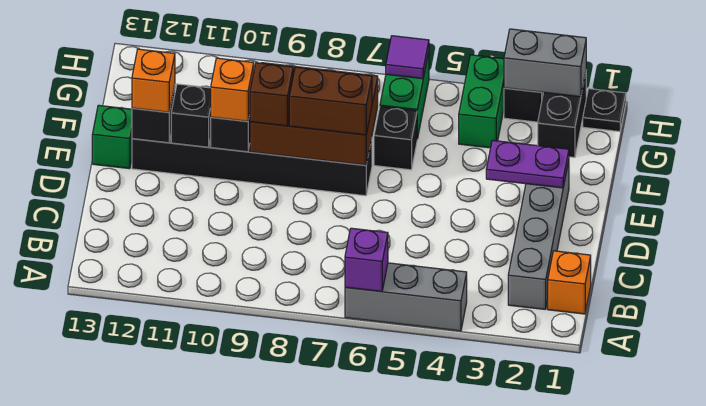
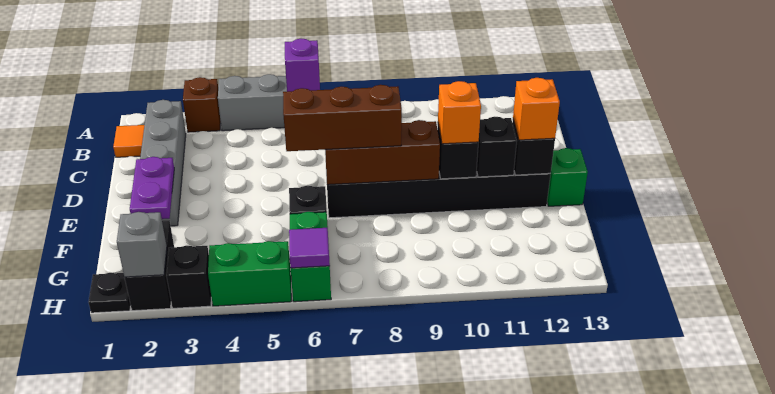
orange brick B1 level 1 -> orange tile B1 level 1
purple plate E2:E3 level 2 -> purple plate E2:F2 level 2
brown brick E7:F9 level 2 -> brown brick E7:E9 level 2
brown brick E7:E8 level 3 -> brown brick E6:E8 level 3
brown brick E9 level 3 -> brown brick A3 level 1
green brick G4:H4 level 1 -> green brick H4:H5 level 1
grey brick H2:H3 level 2 -> grey brick H2 level 2

